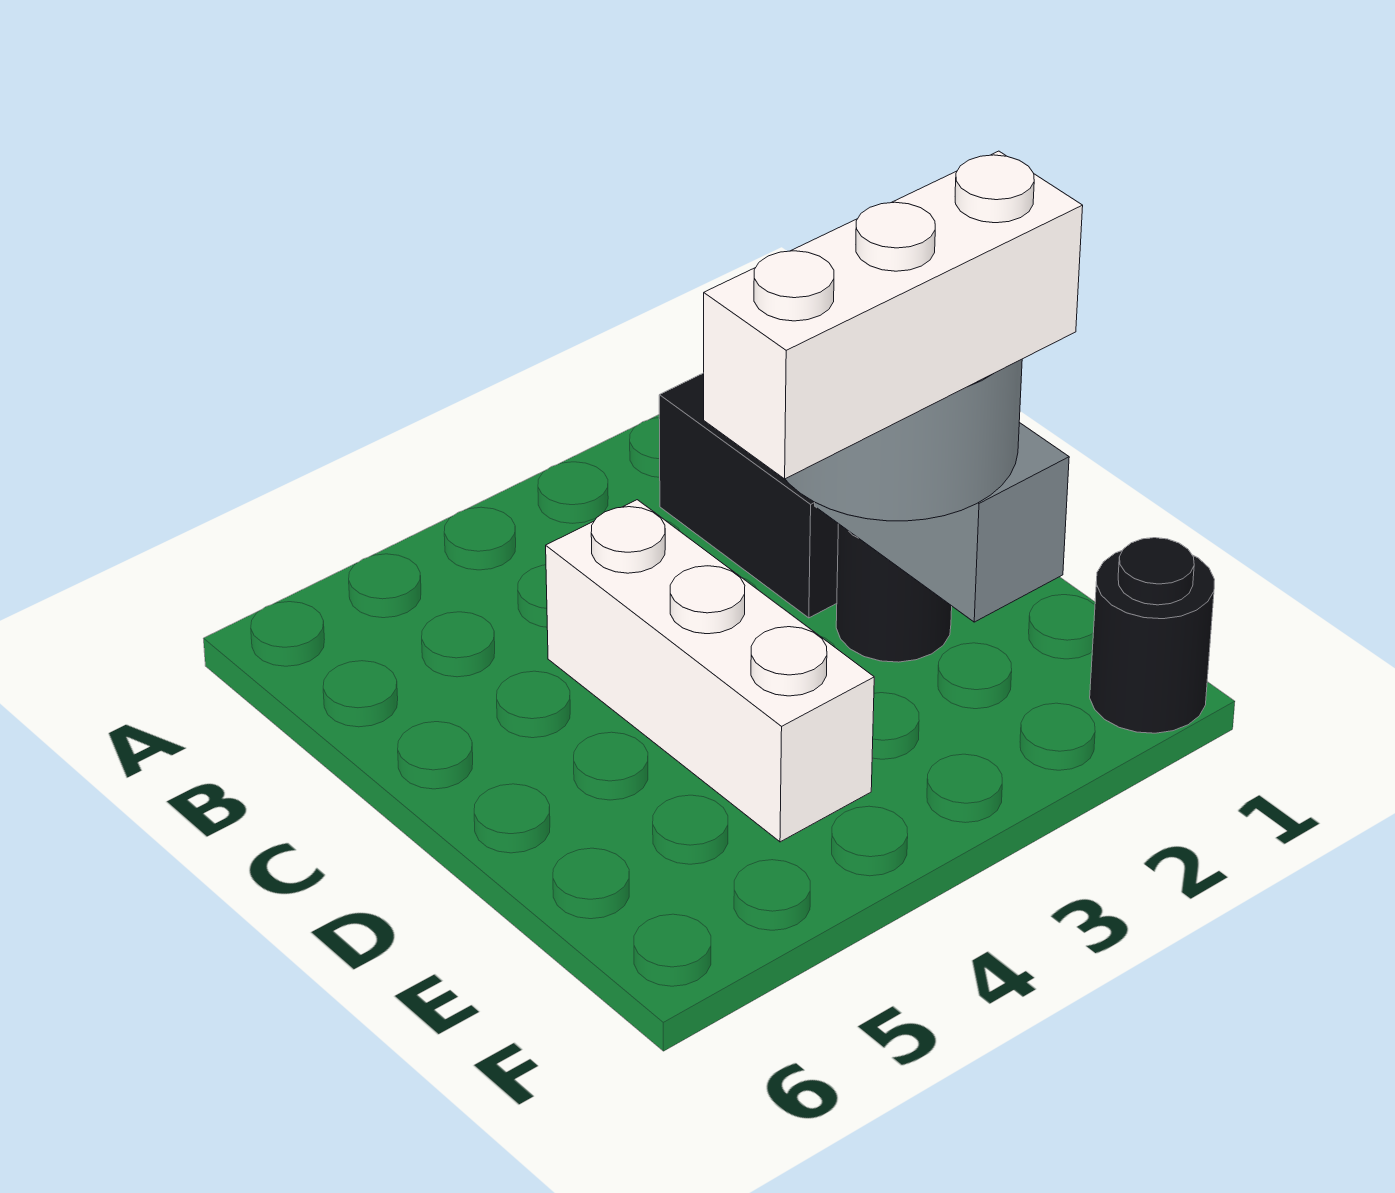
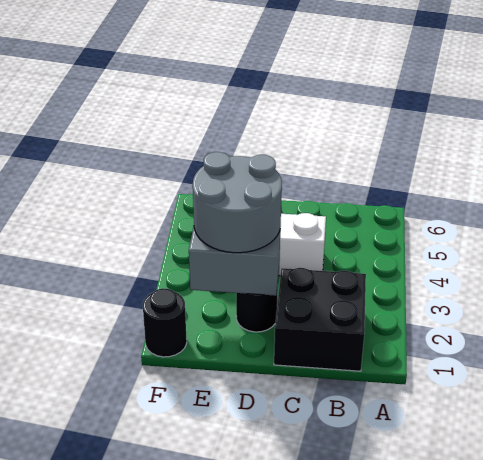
white brick E2:E4 level 4 -> none

